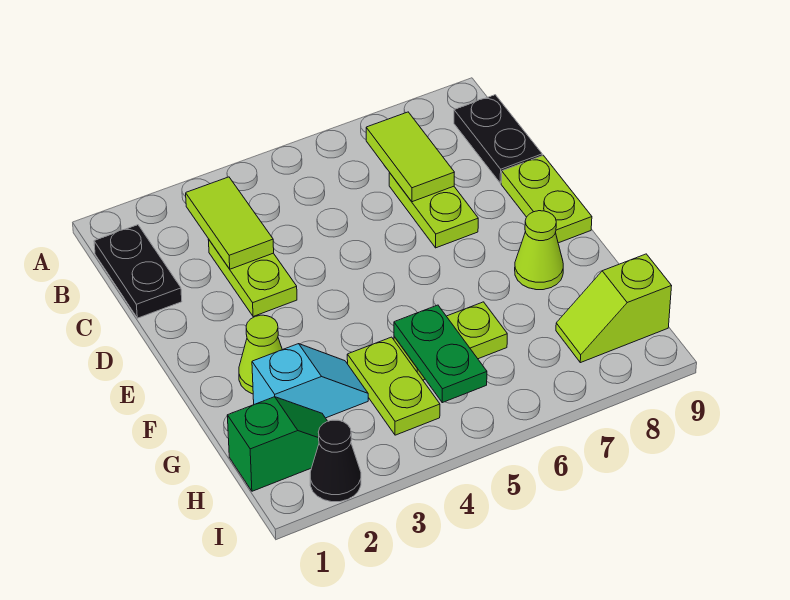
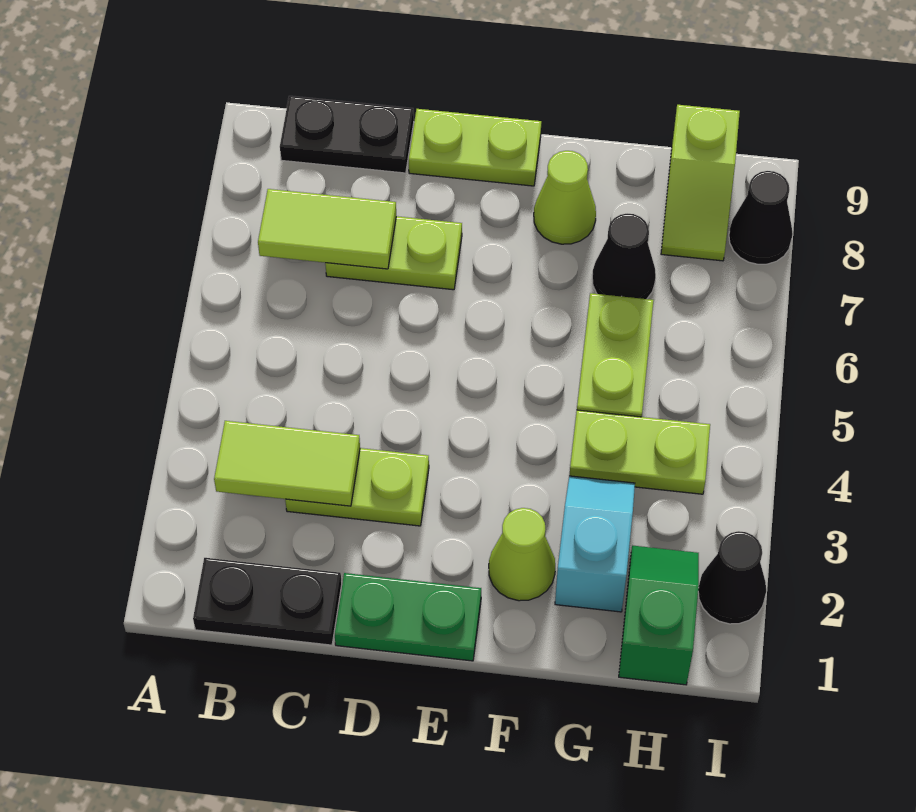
green plate G5:H5 level 2 -> green plate D1:E1 level 1
none -> black cone G7 level 1
none -> black cone I8 level 1

